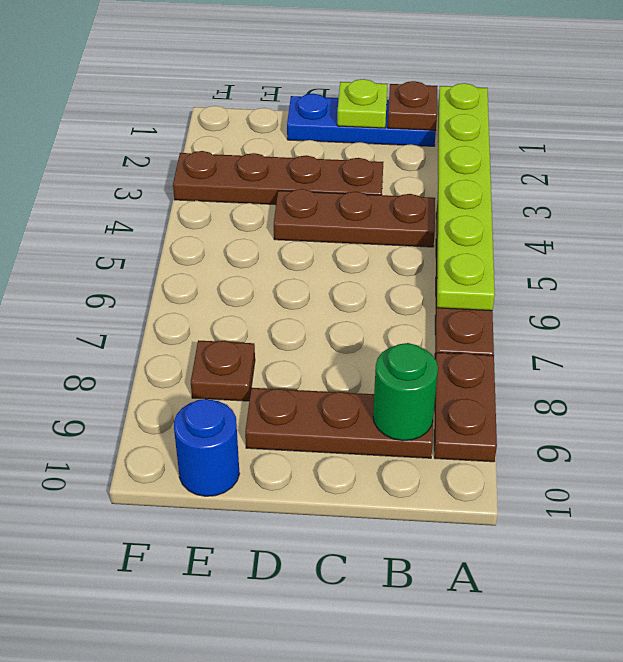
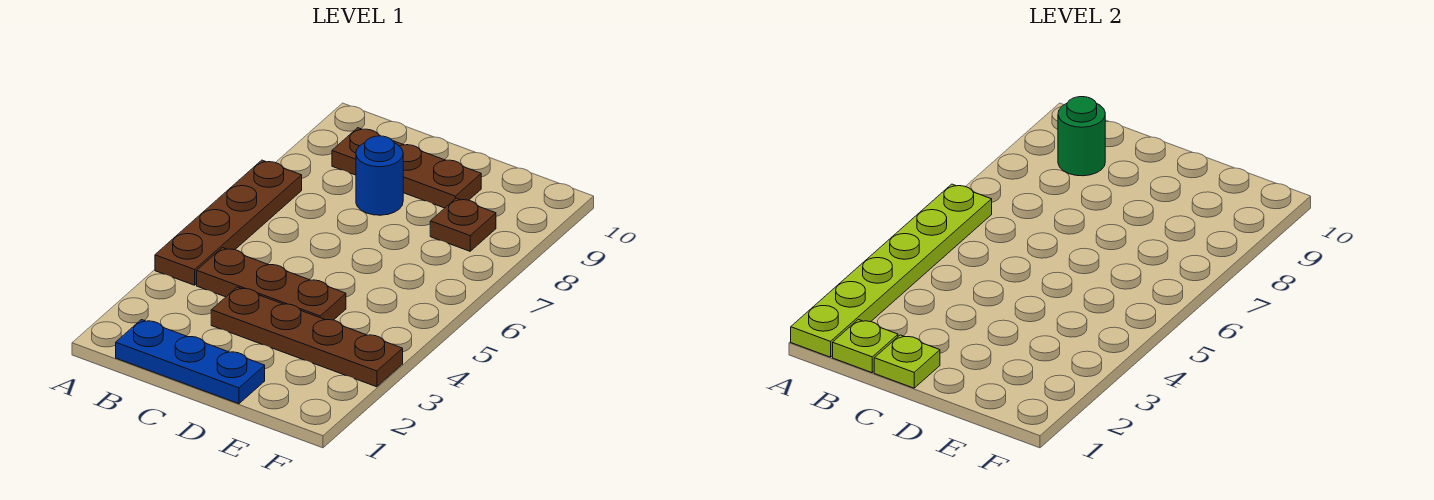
brown plate A8:A9 level 1 -> none
brown plate B1 level 2 -> lime plate B1 level 2
blue round brick E10 level 1 -> blue round brick C8 level 1

